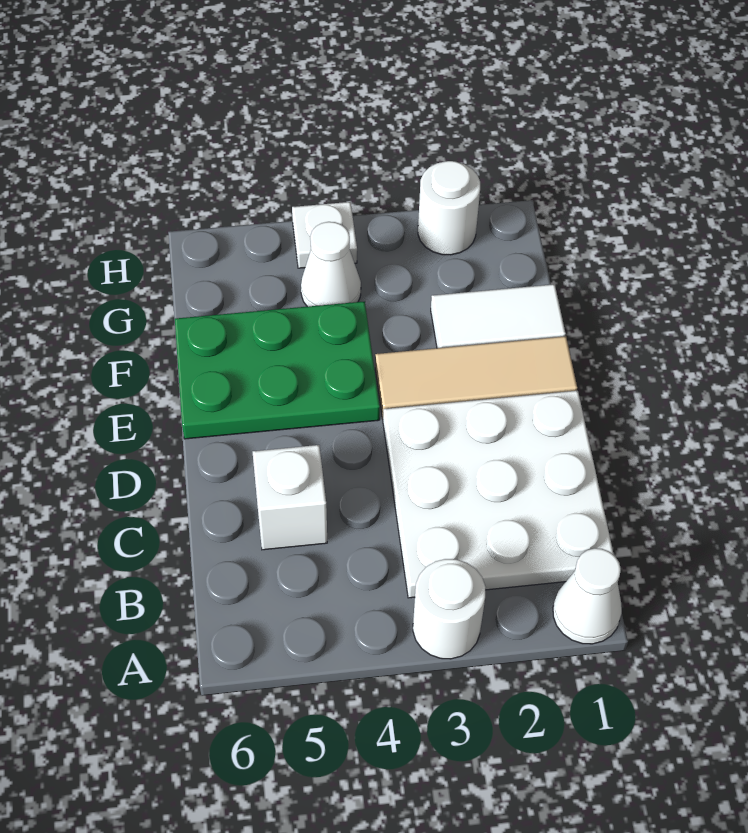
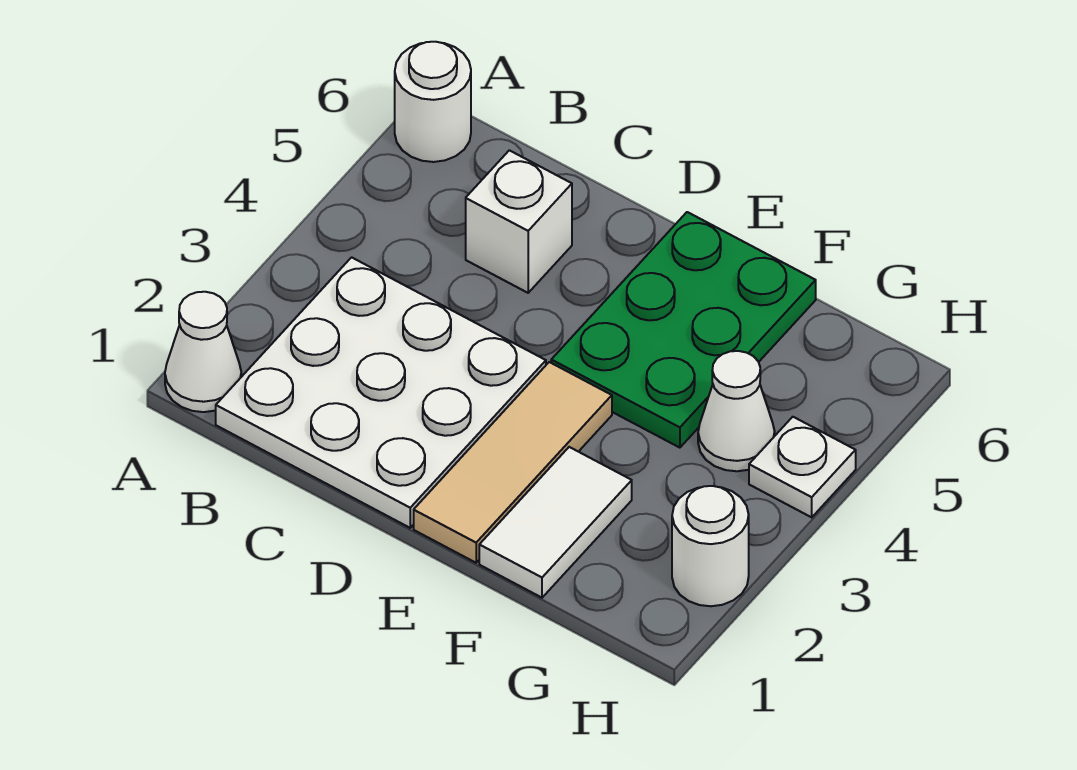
white round brick A3 level 1 -> white round brick A6 level 1

